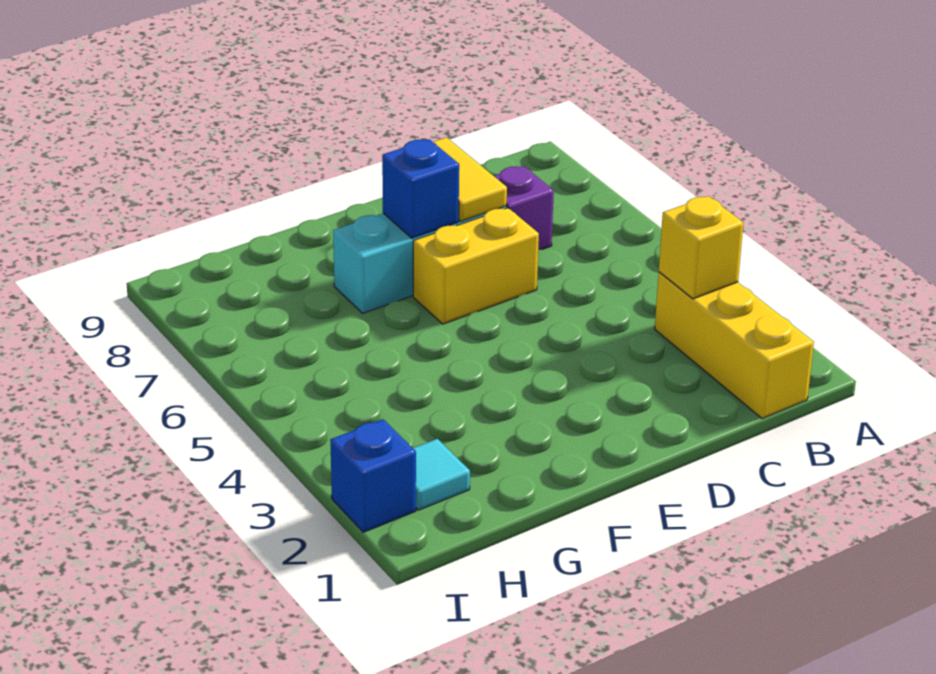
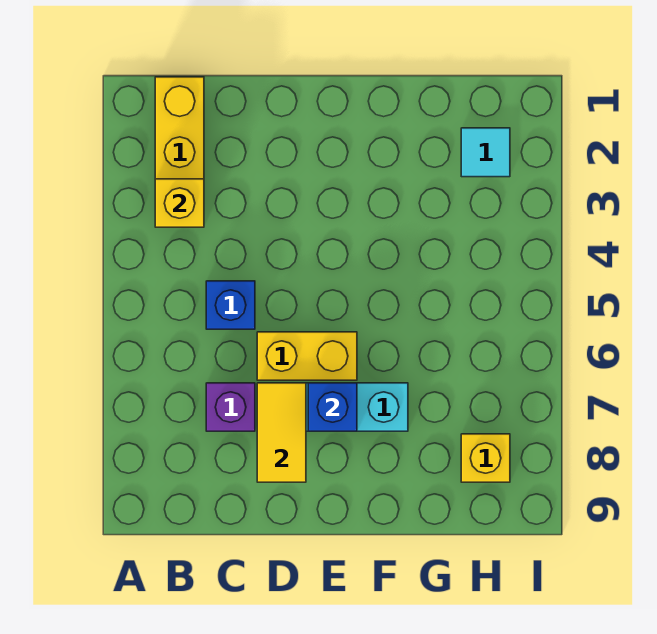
none -> yellow brick H8 level 1
blue brick I2 level 1 -> blue brick C5 level 1

